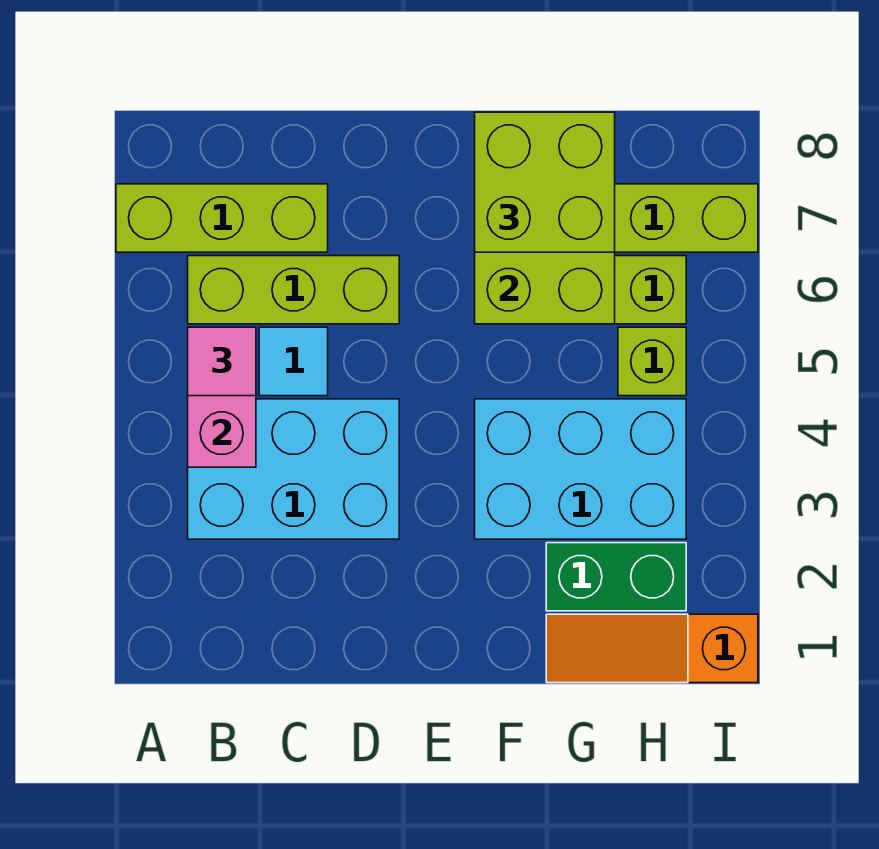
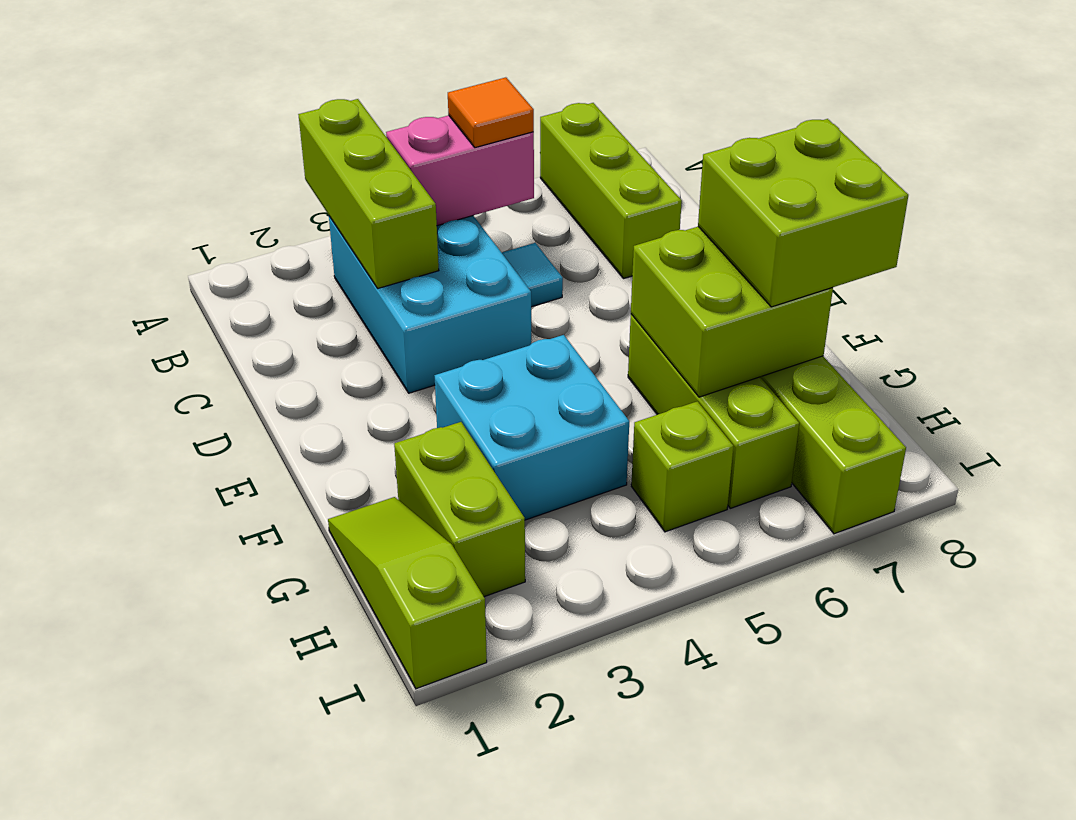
pink tile B5 level 3 -> orange tile B5 level 3
lime brick B6:D6 level 1 -> lime brick A3:C3 level 2
cyan brick F3:H4 level 1 -> cyan brick F3:G4 level 1
orange slope G1:I1 level 1 top I -> lime slope G1:I1 level 1 top I
green brick G2:H2 level 1 -> lime brick G2:H2 level 1

